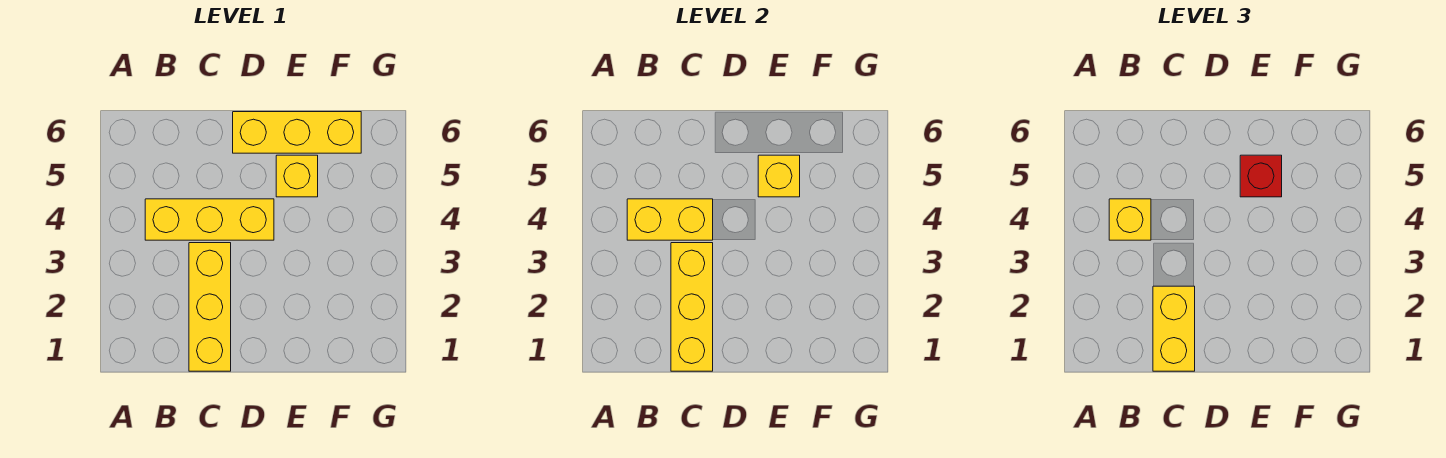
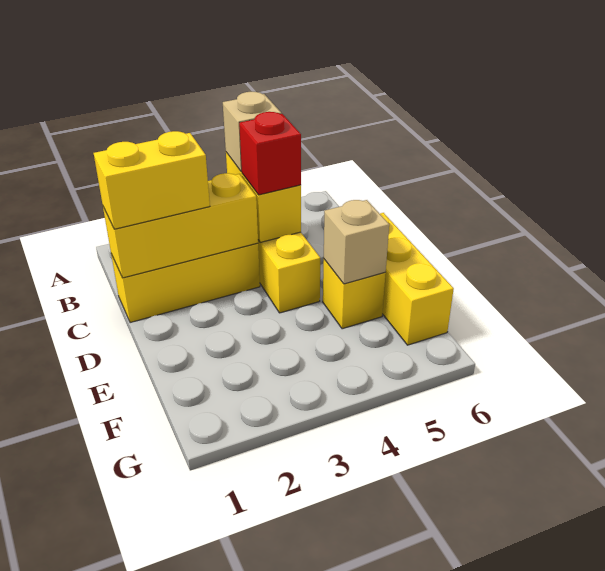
yellow brick B4 level 3 -> tan brick B4 level 3
yellow brick E5 level 2 -> tan brick E5 level 2
red brick E5 level 3 -> red brick C4 level 3

